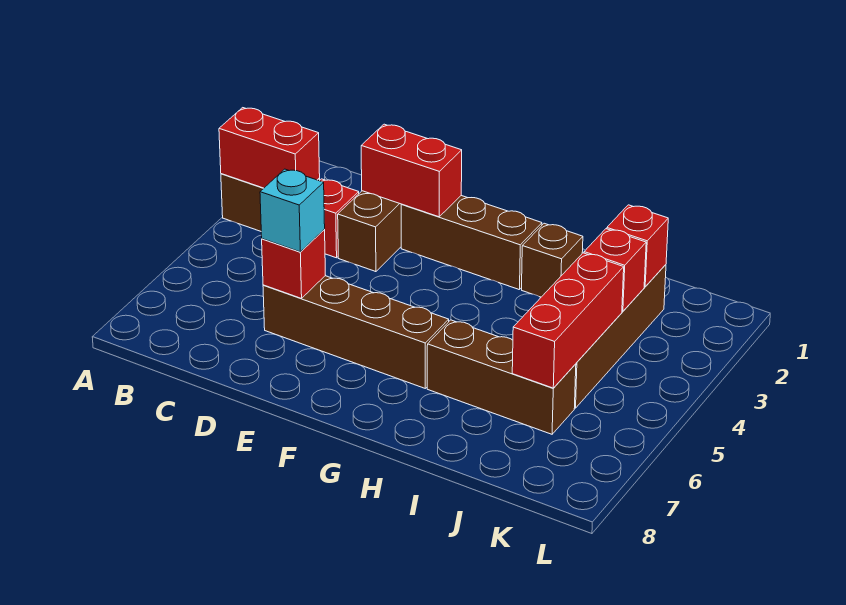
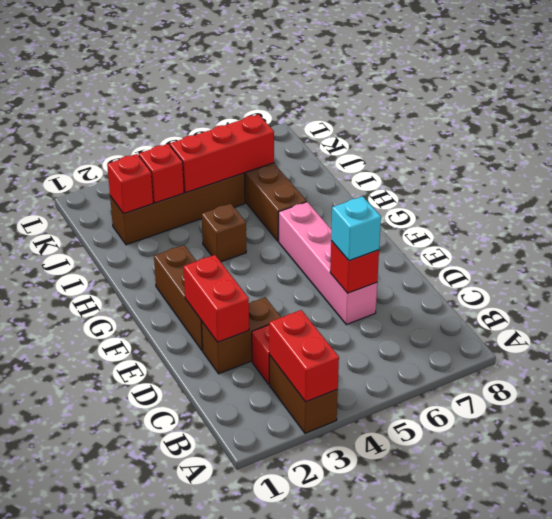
brown brick D6:G6 level 1 -> pink brick D6:G6 level 1
brown brick H2 level 1 -> brown brick H4 level 1

